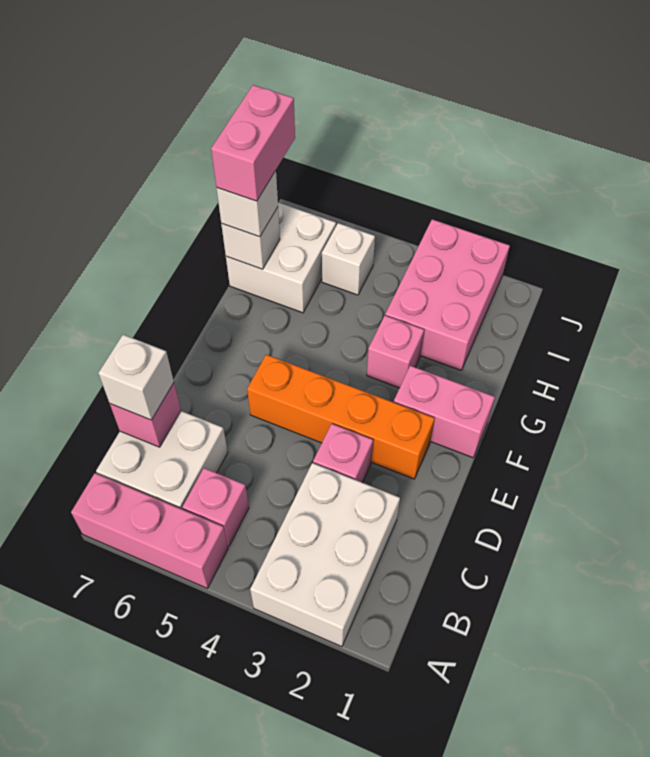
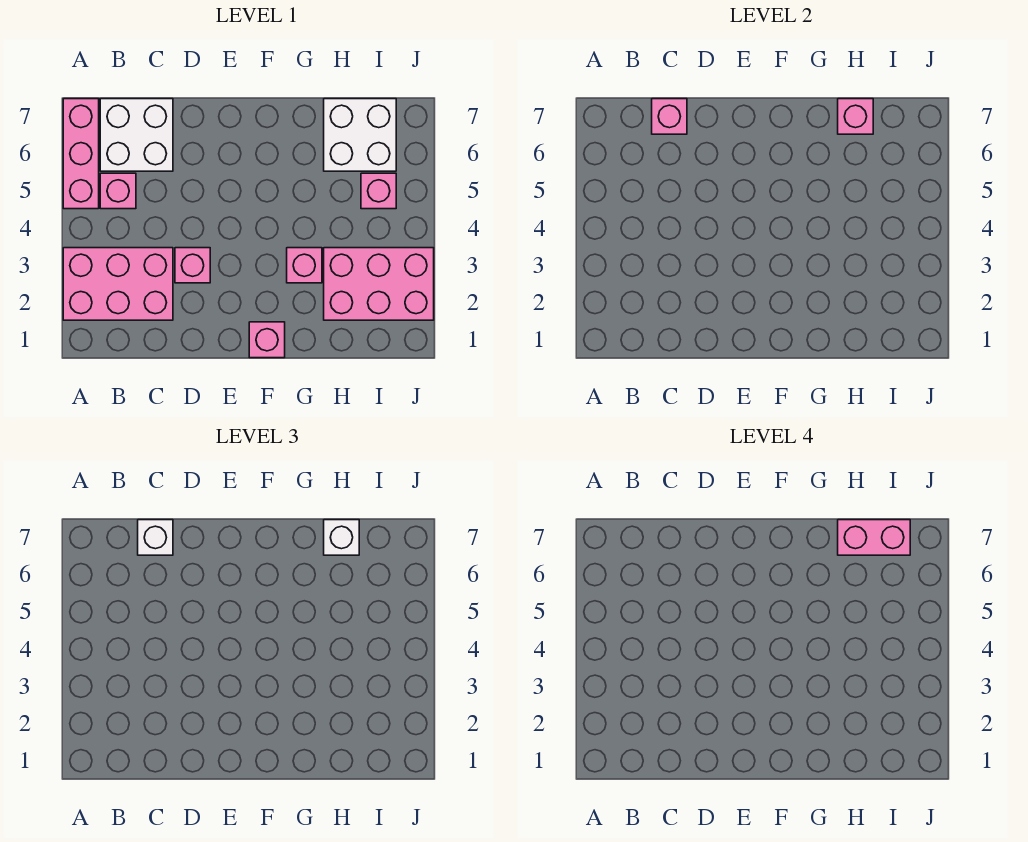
white brick A2:C3 level 1 -> pink brick A2:C3 level 1
orange brick E2:E5 level 1 -> none
pink brick F1:F2 level 1 -> pink brick F1 level 1
white brick H7 level 2 -> pink brick H7 level 2
white brick I5 level 1 -> pink brick I5 level 1

